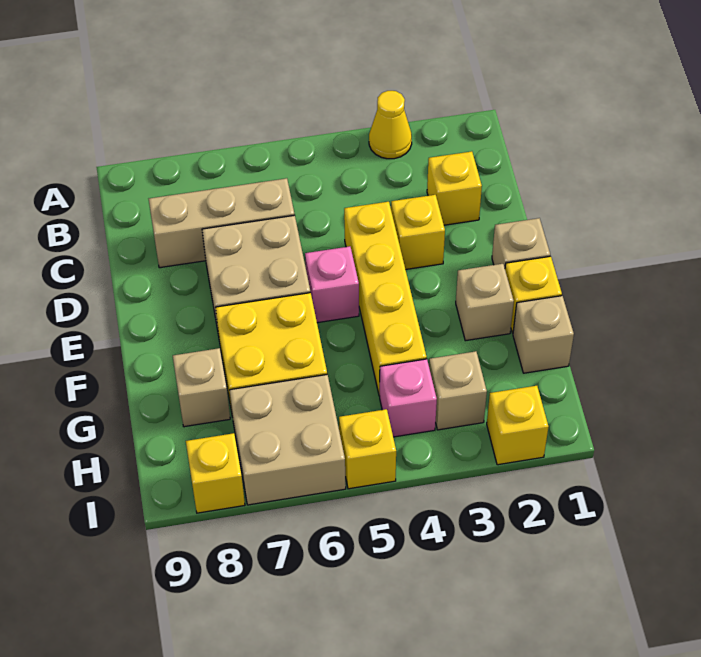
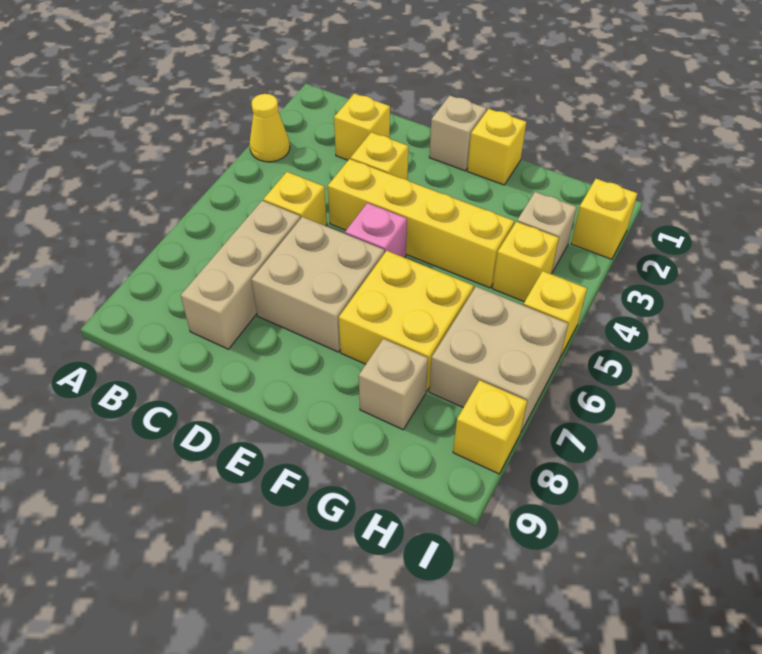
none -> yellow brick C5 level 1
tan brick F2 level 1 -> none
tan brick G1 level 1 -> none
pink brick H4 level 1 -> yellow brick H4 level 1

